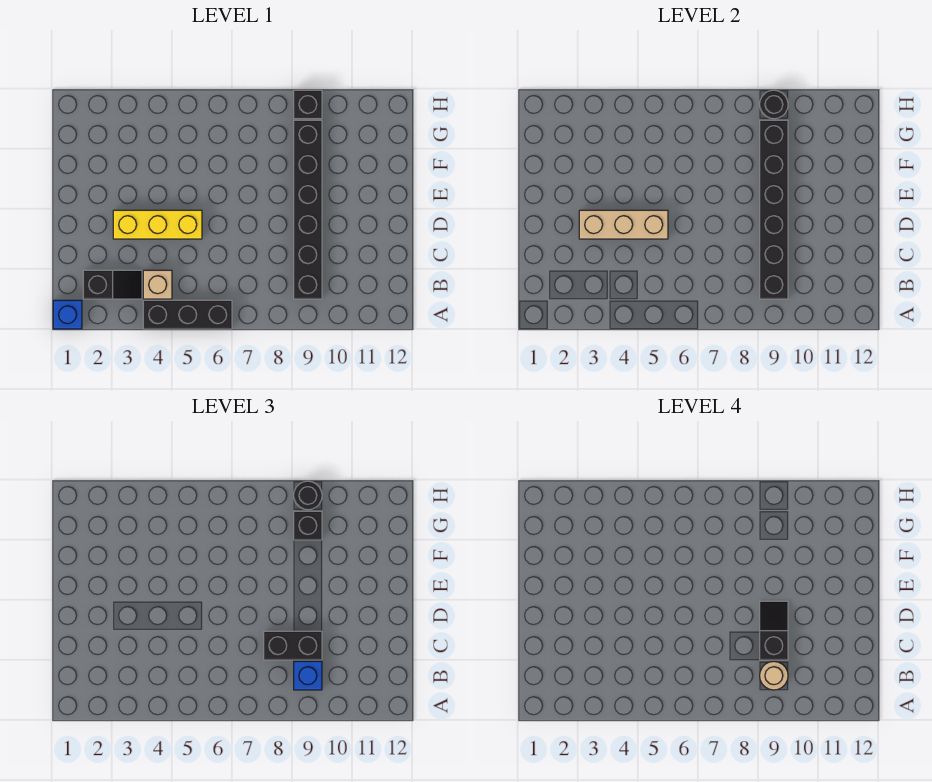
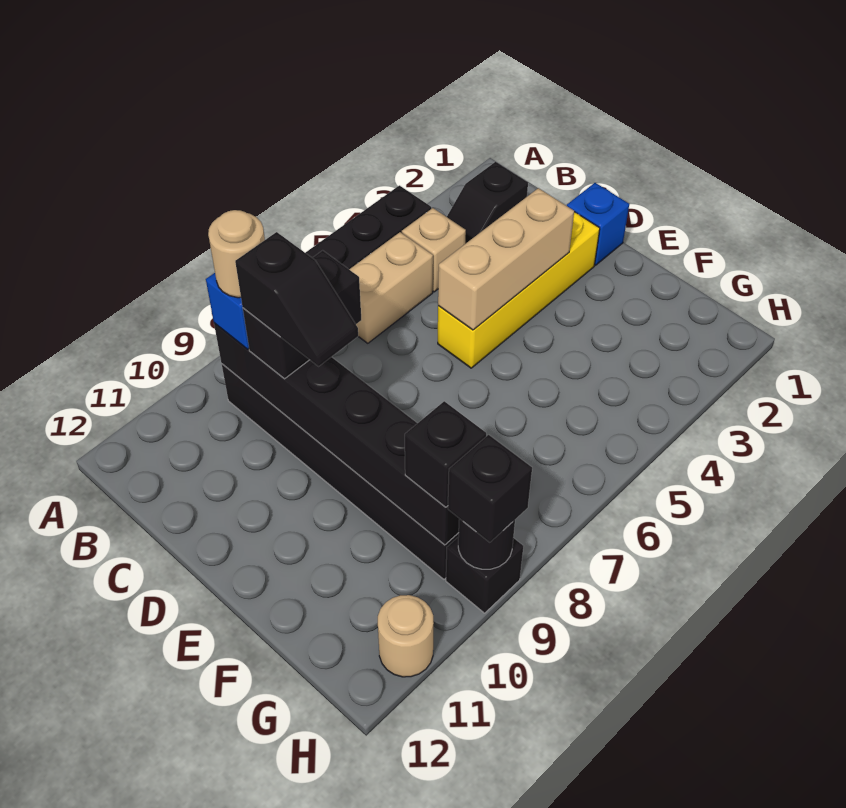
blue brick A1 level 1 -> blue brick D1 level 1
none -> tan brick B5:B6 level 1
yellow brick D3:D5 level 1 -> yellow brick D2:D5 level 1
black round brick H9 level 3 -> black brick H9 level 3
none -> tan round brick H11 level 1

